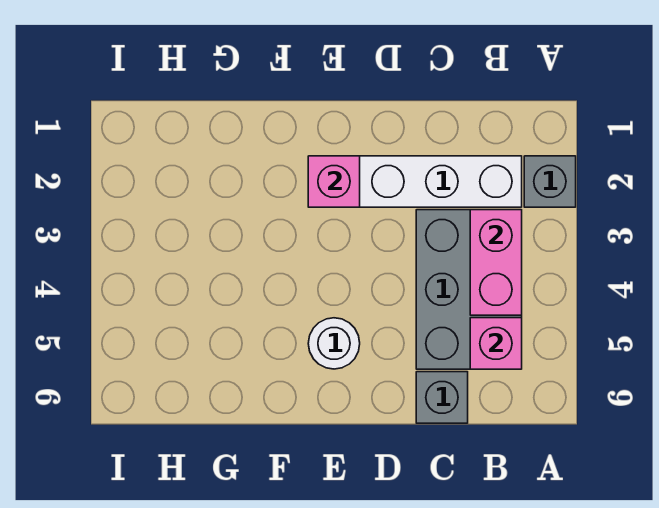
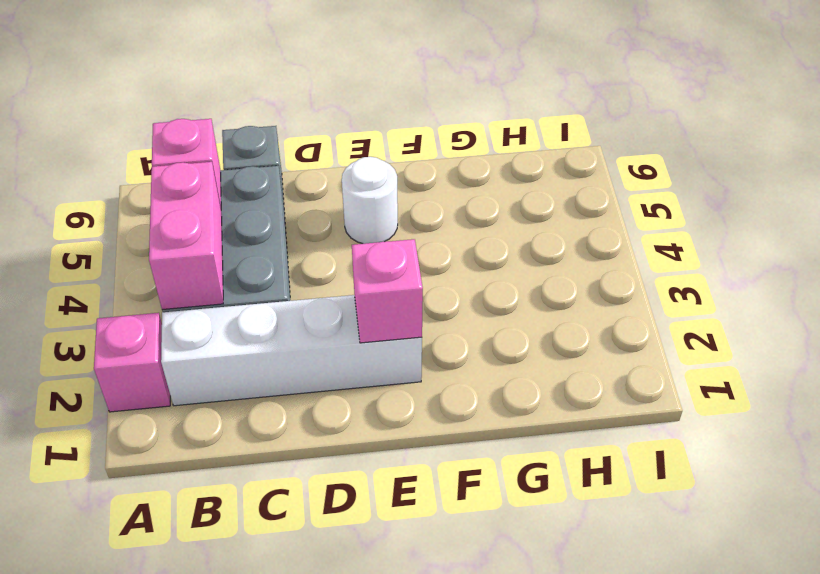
grey brick A2 level 1 -> pink brick A2 level 1

